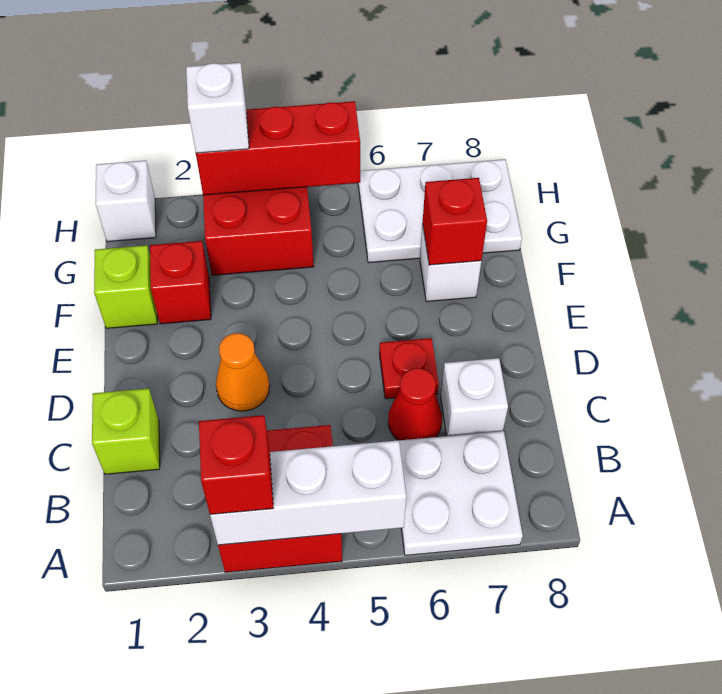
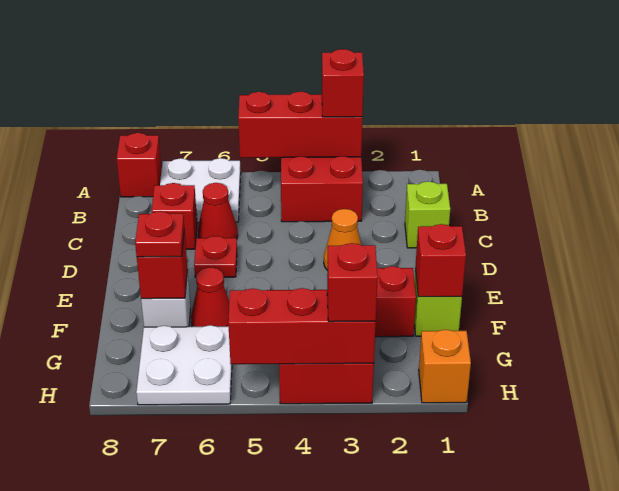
white brick A3:A5 level 2 -> red brick A3:A5 level 2
none -> red brick A8 level 1
white brick C7 level 1 -> red brick C7 level 1
none -> red brick F1 level 2
none -> red cone F6 level 1
none -> red plate F7 level 3
white plate G6:H8 level 1 -> white plate G6:H7 level 1
white brick H1 level 1 -> orange brick H1 level 1
white brick H3 level 3 -> red brick H3 level 3

